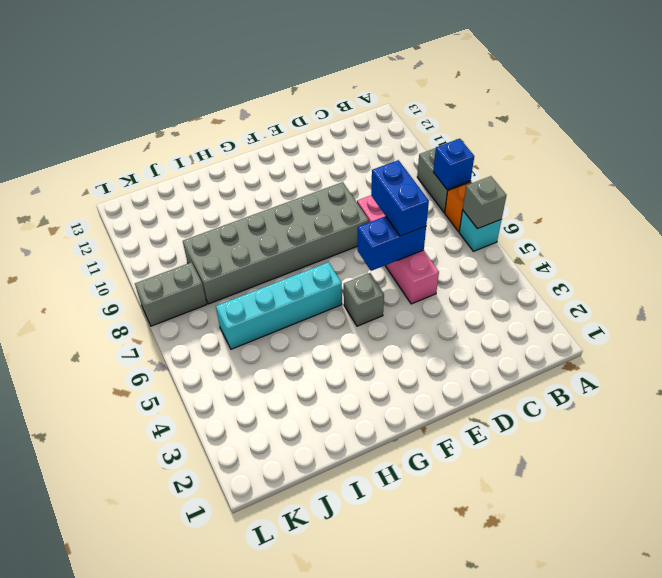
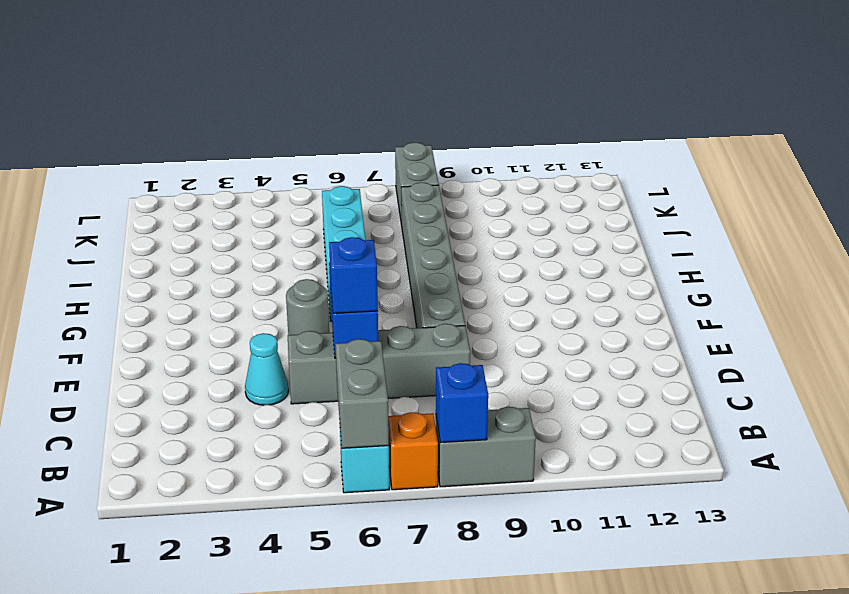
grey brick A6 level 2 -> grey brick A6:B6 level 2
none -> cyan cone D4 level 1
pink brick D5:D8 level 1 -> grey brick D5:D8 level 1
blue brick D6:D7 level 3 -> blue brick D6 level 3
grey brick E8:J9 level 1 -> grey brick E8:J8 level 1
grey brick F5 level 1 -> grey round brick F5 level 1

